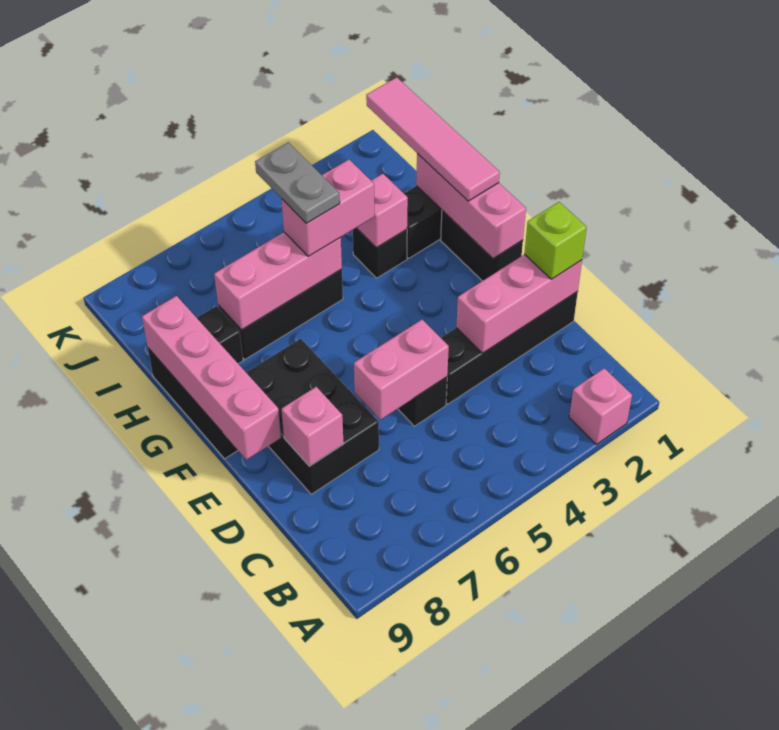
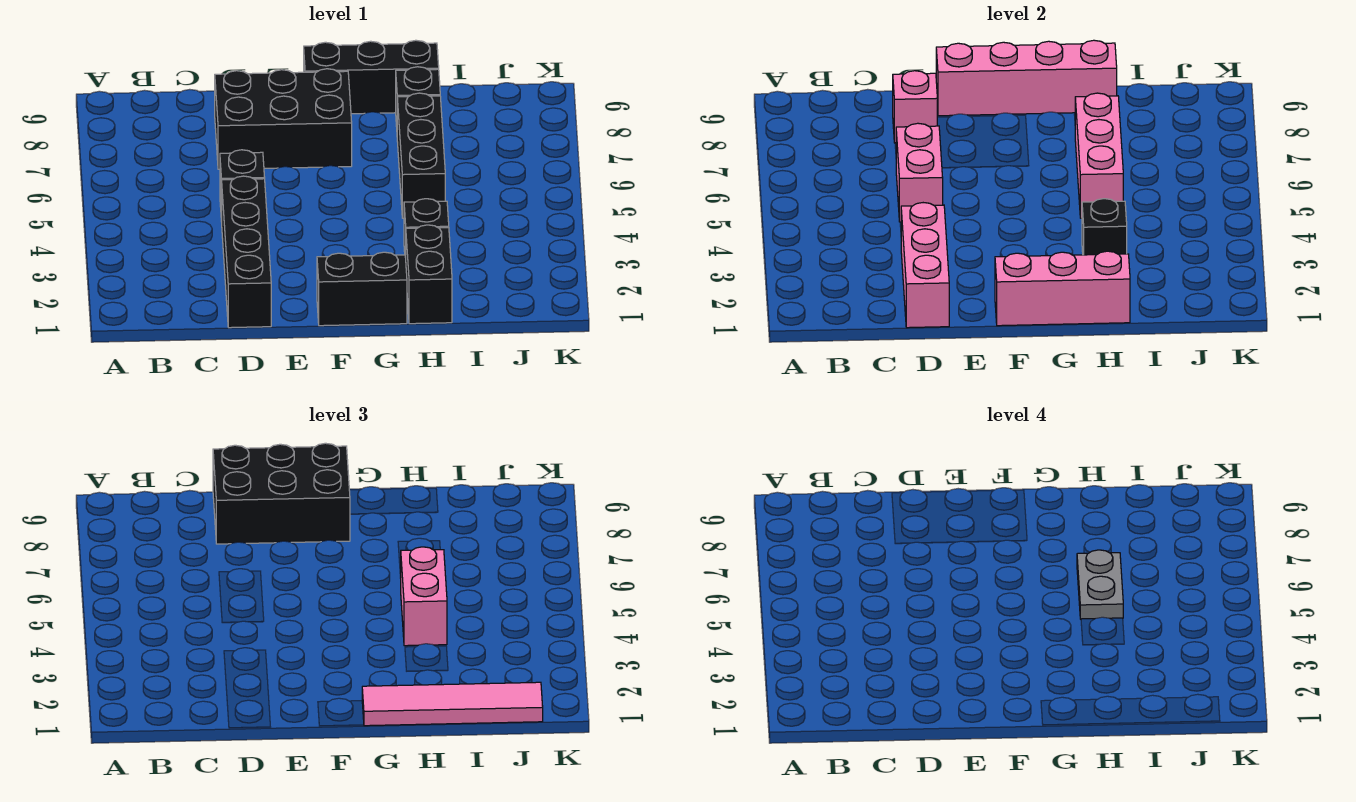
pink brick A2 level 1 -> none
lime brick D1 level 3 -> none
none -> black brick D8:F9 level 3
pink brick H3 level 2 -> black brick H3 level 2
grey plate H5:I5 level 4 -> grey plate H5:H6 level 4

